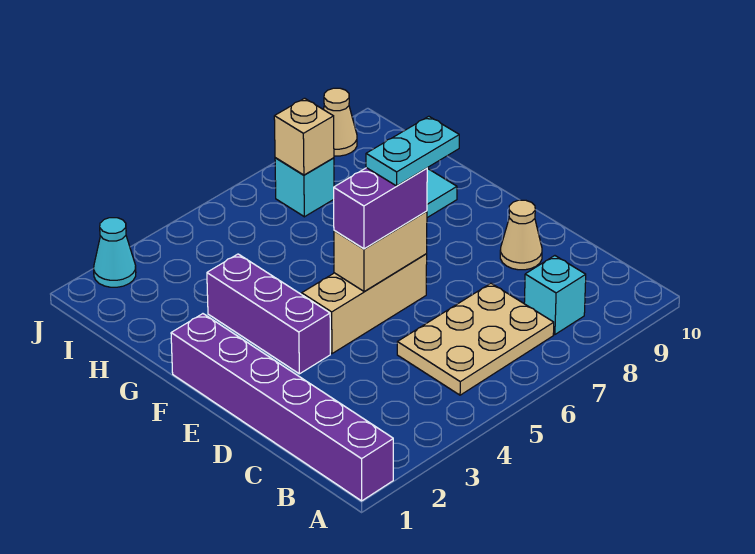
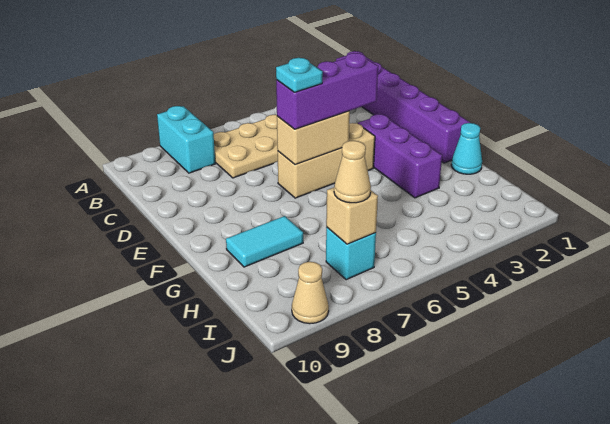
cyan brick B8 level 1 -> cyan brick A8:B8 level 1
tan cone D9 level 1 -> tan cone I7 level 3
purple brick E5:E6 level 3 -> purple brick E4:E6 level 3
cyan plate E6:E7 level 4 -> cyan plate E6 level 4
cyan cone J2 level 1 -> cyan cone G1 level 1

